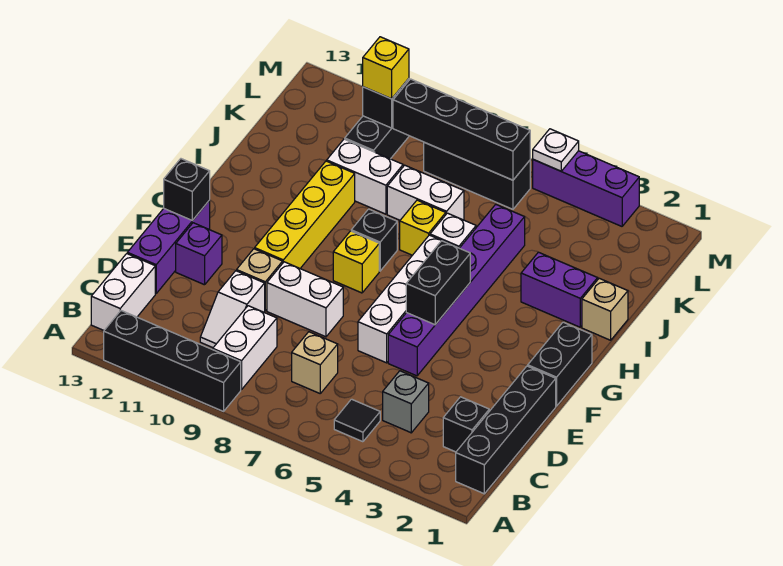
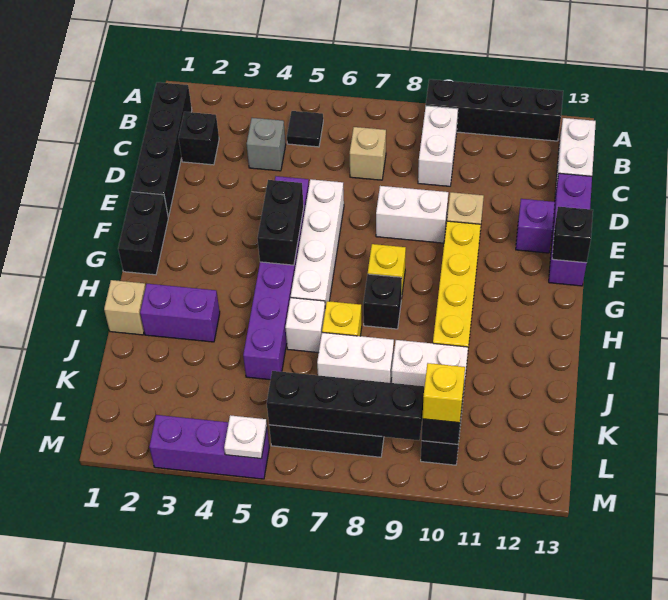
white slope C10:D10 level 1 top D -> none

